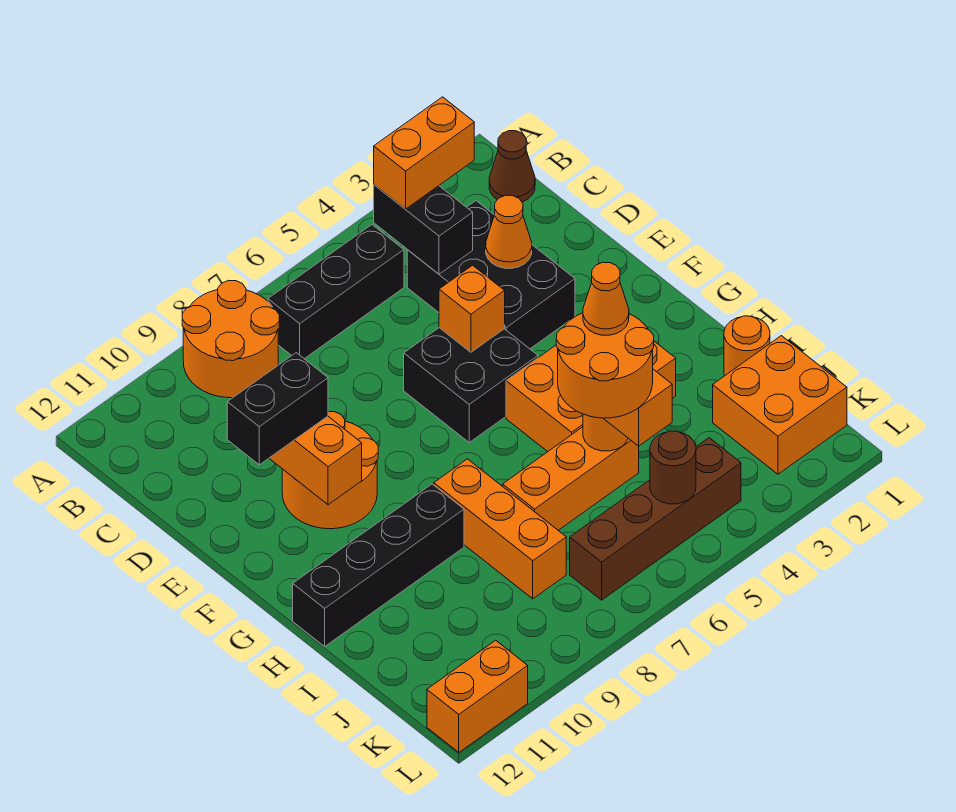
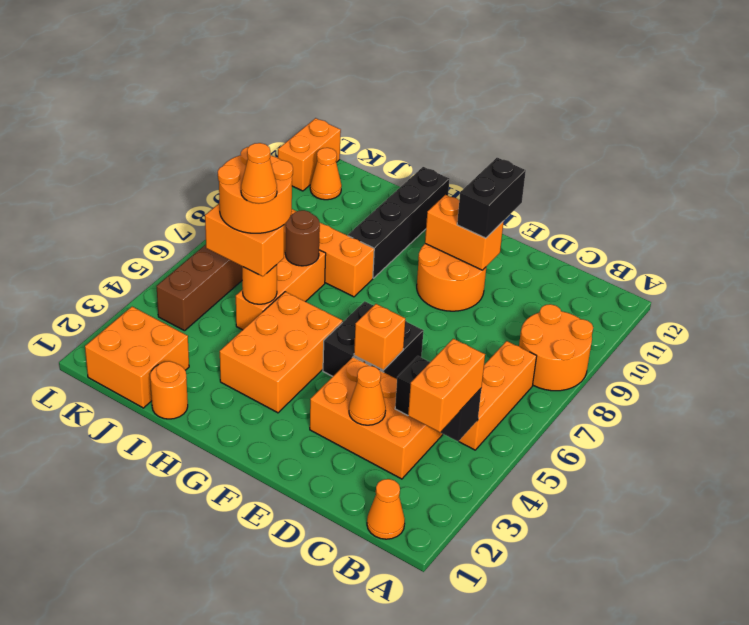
brown cone B1 level 1 -> orange cone B1 level 1
black brick B5:B7 level 1 -> orange brick B5:B7 level 1
black brick C3:E4 level 1 -> orange brick C3:E4 level 1
brown round brick K5 level 2 -> brown round brick I7 level 2
none -> orange cone K11 level 1

